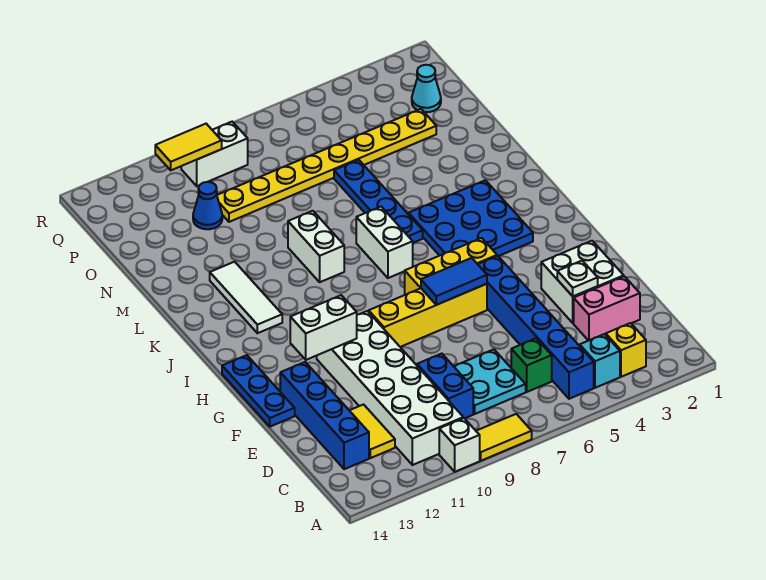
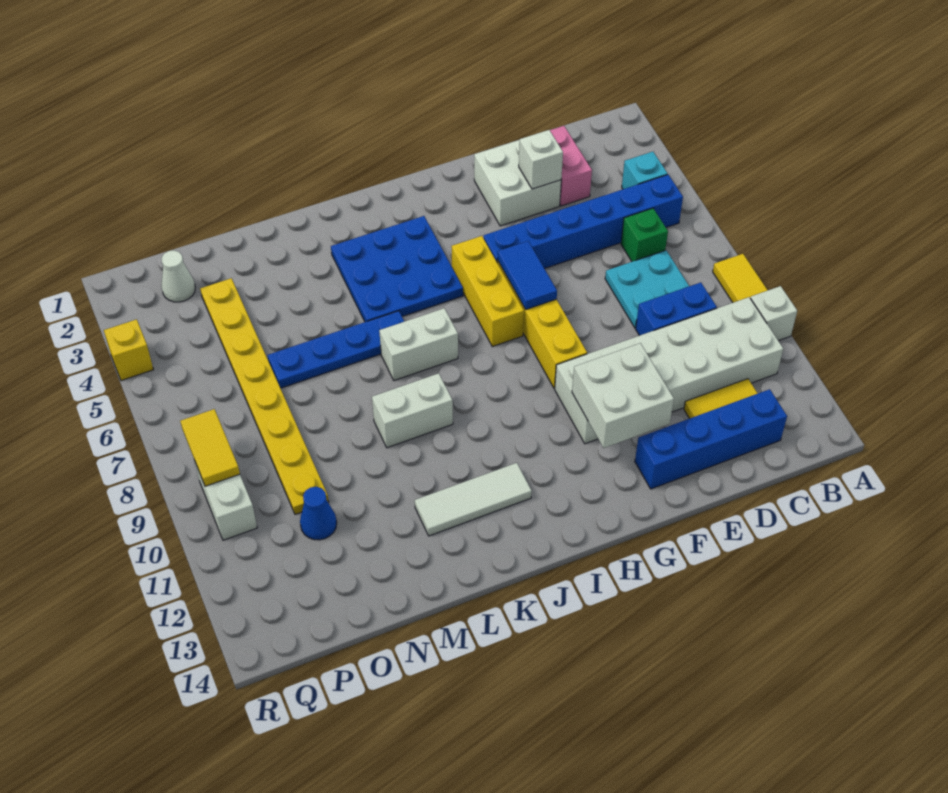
yellow brick B3 level 1 -> yellow brick R4 level 1
white plate E3 level 2 -> white brick E3 level 2
blue plate F14:H14 level 1 -> none
white brick G11:G12 level 2 -> white brick F11:G12 level 2
cyan cone P2 level 1 -> white cone P2 level 1
yellow tile Q10:Q11 level 2 -> yellow tile Q8:Q9 level 2

